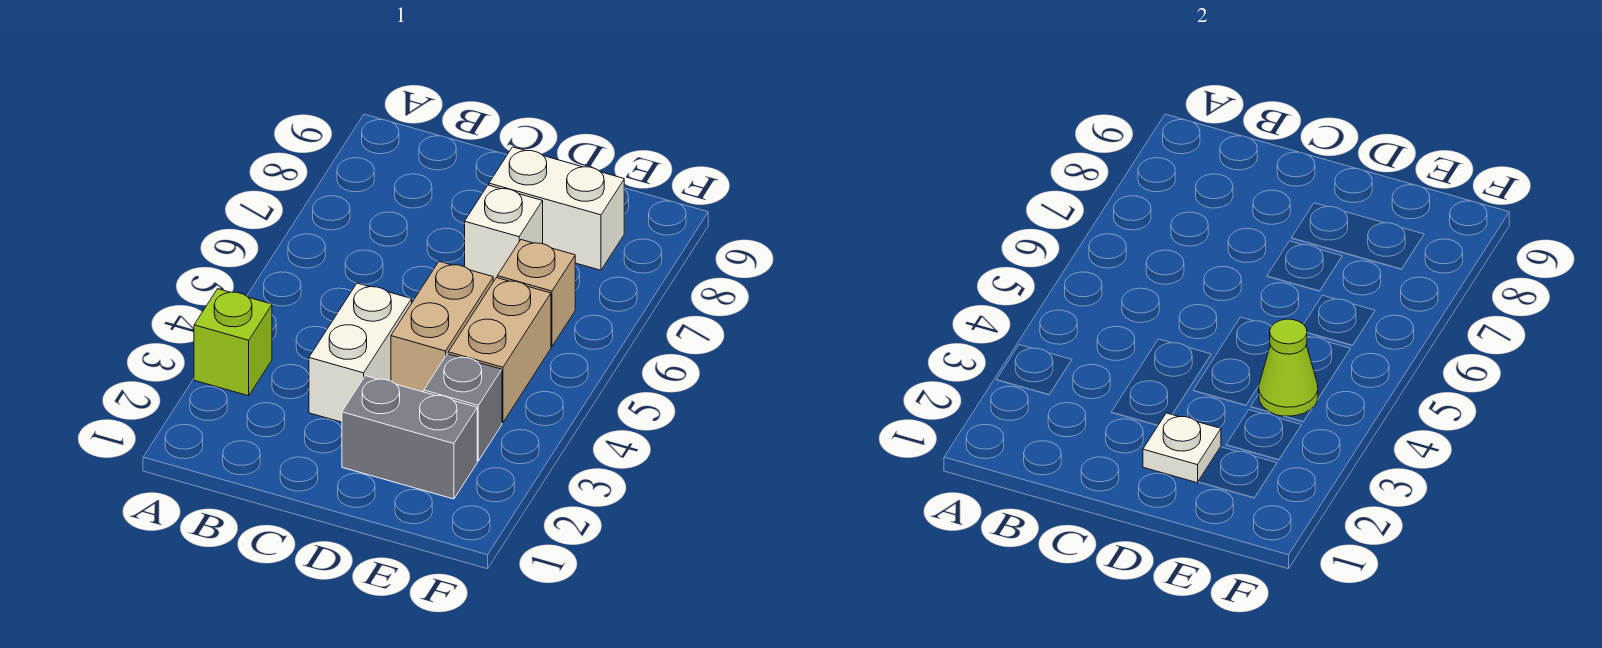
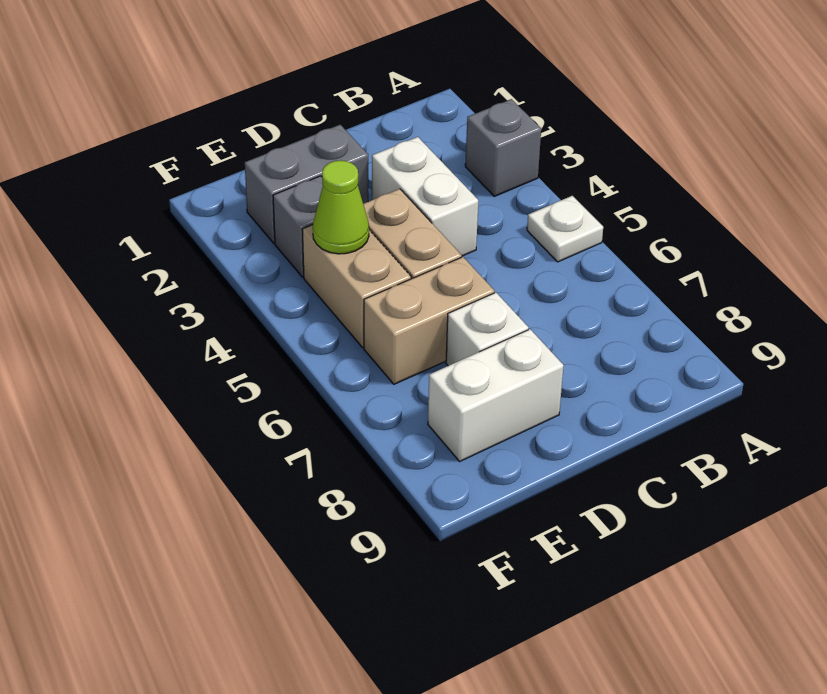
lime brick A3 level 1 -> grey brick A3 level 1
white plate D2 level 2 -> white plate A5 level 1
tan brick E6 level 1 -> tan brick D6:E6 level 1

